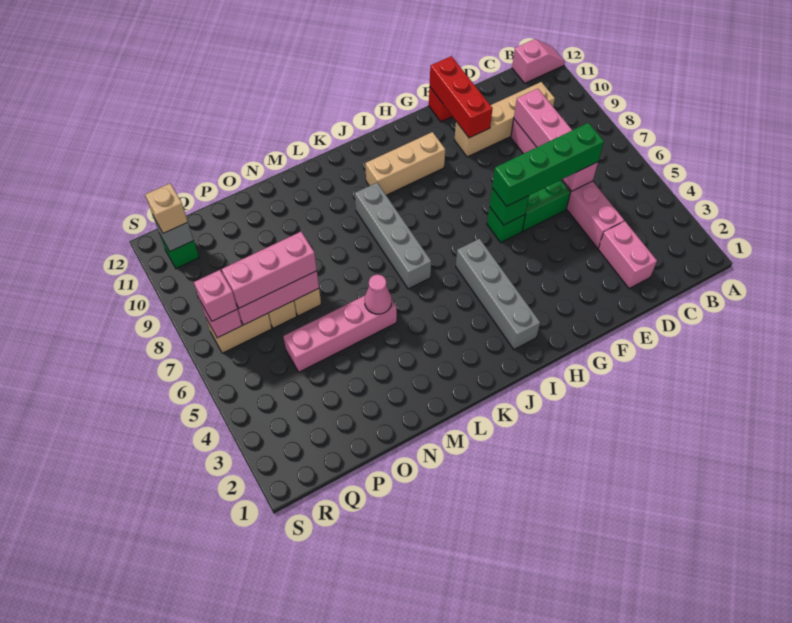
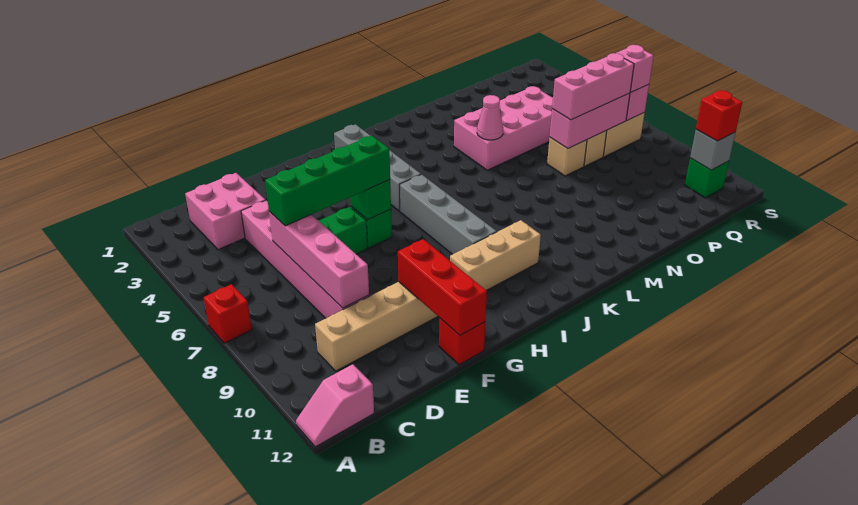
none -> red brick A7 level 1
pink brick D2:D3 level 1 -> pink brick C2:D3 level 1
grey brick K6:K9 level 1 -> grey brick I6:I9 level 1
pink brick M5:P5 level 1 -> pink brick M4:P5 level 1
tan brick R11 level 3 -> red brick R11 level 3

